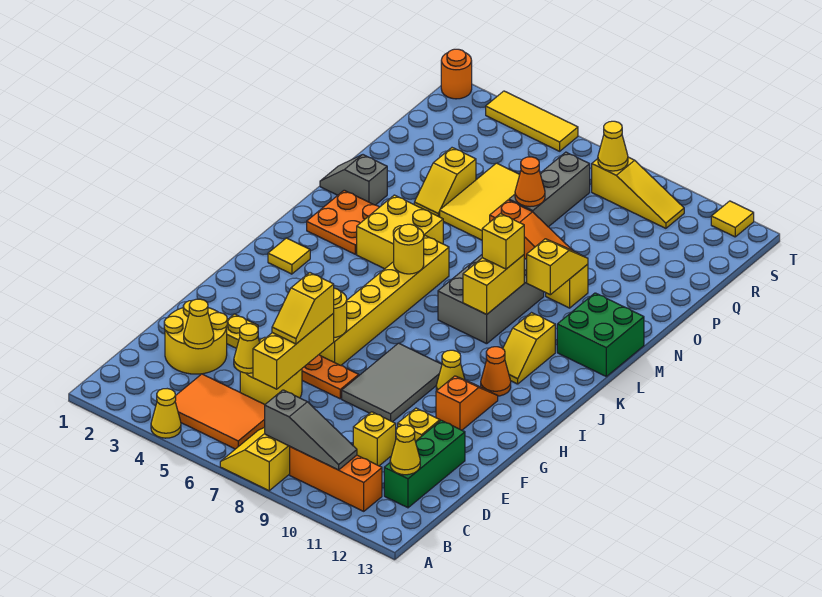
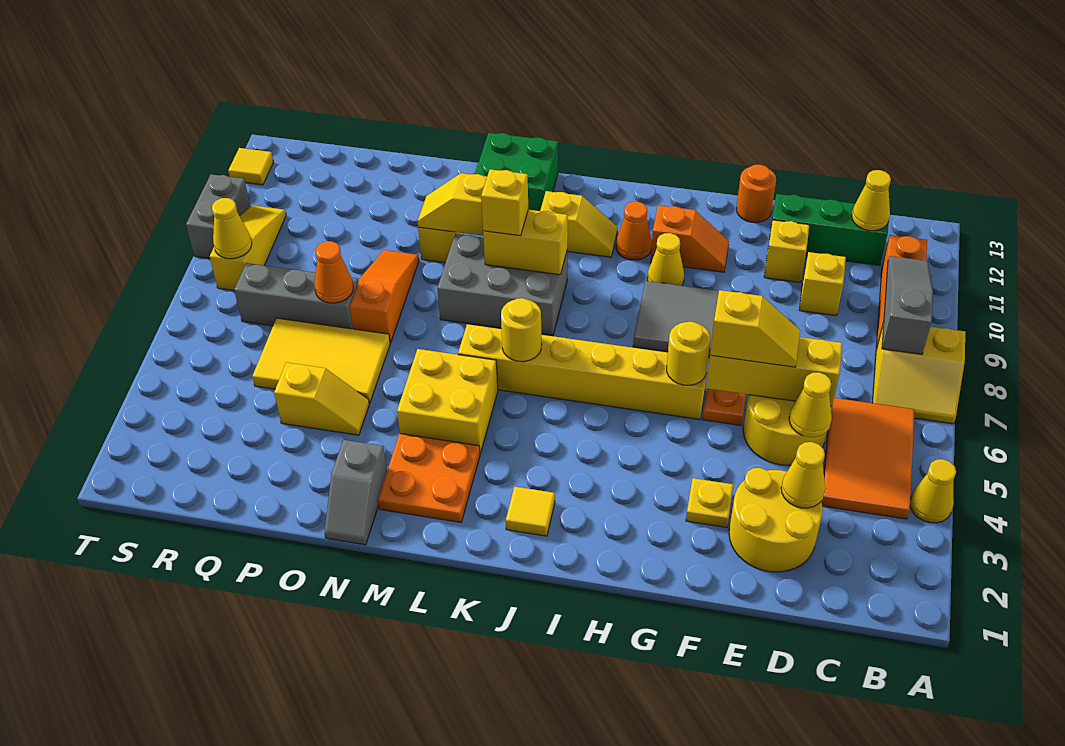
orange slope G11:H11 level 1 top G -> orange slope G11:H11 level 1 top H
orange round brick T1 level 1 -> orange round brick F13 level 1
yellow tile T3:T5 level 1 -> none
none -> grey brick T9:T10 level 1

